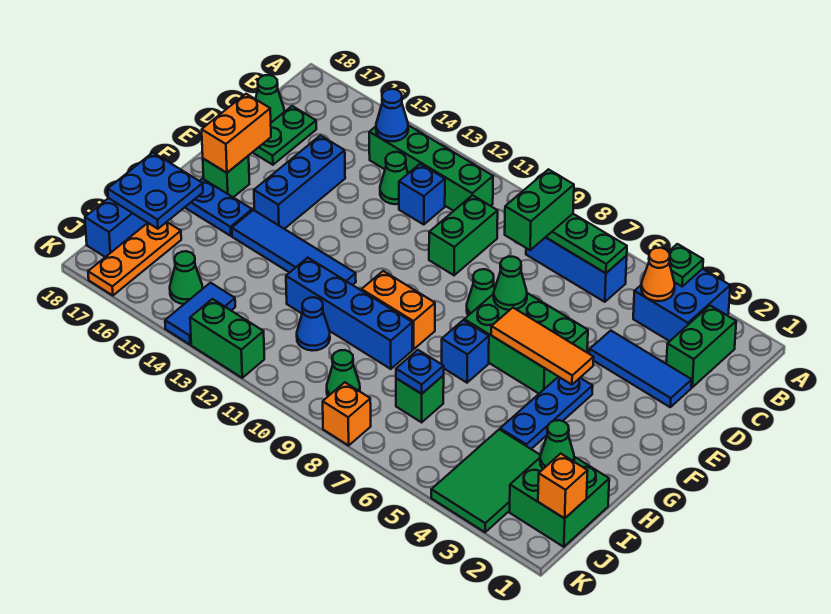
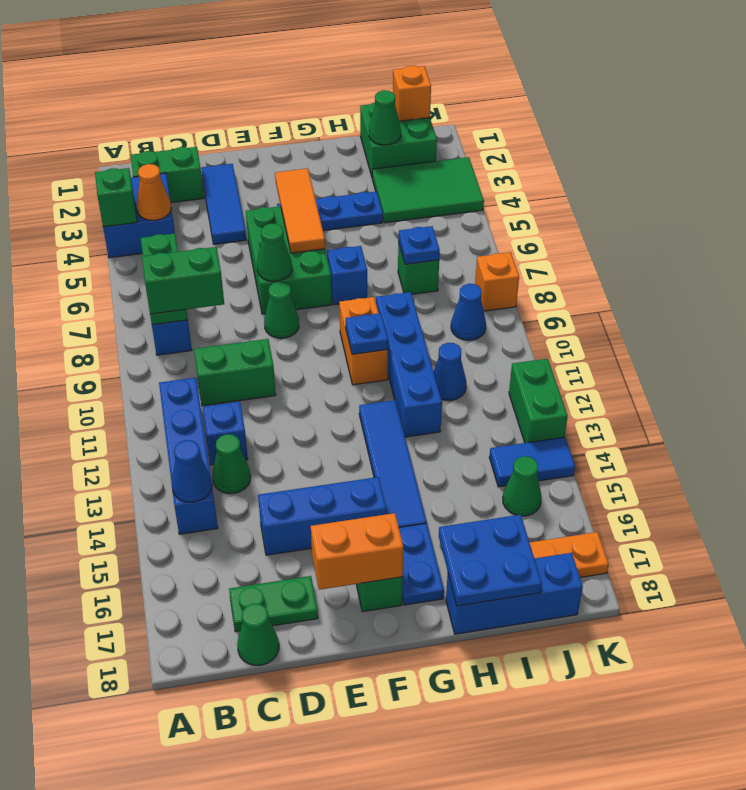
green plate A4 level 2 -> green brick A4 level 2
green brick B11:B14 level 1 -> blue brick B11:B14 level 1
none -> blue plate G10 level 2
green cone J9 level 1 -> blue cone J9 level 1

